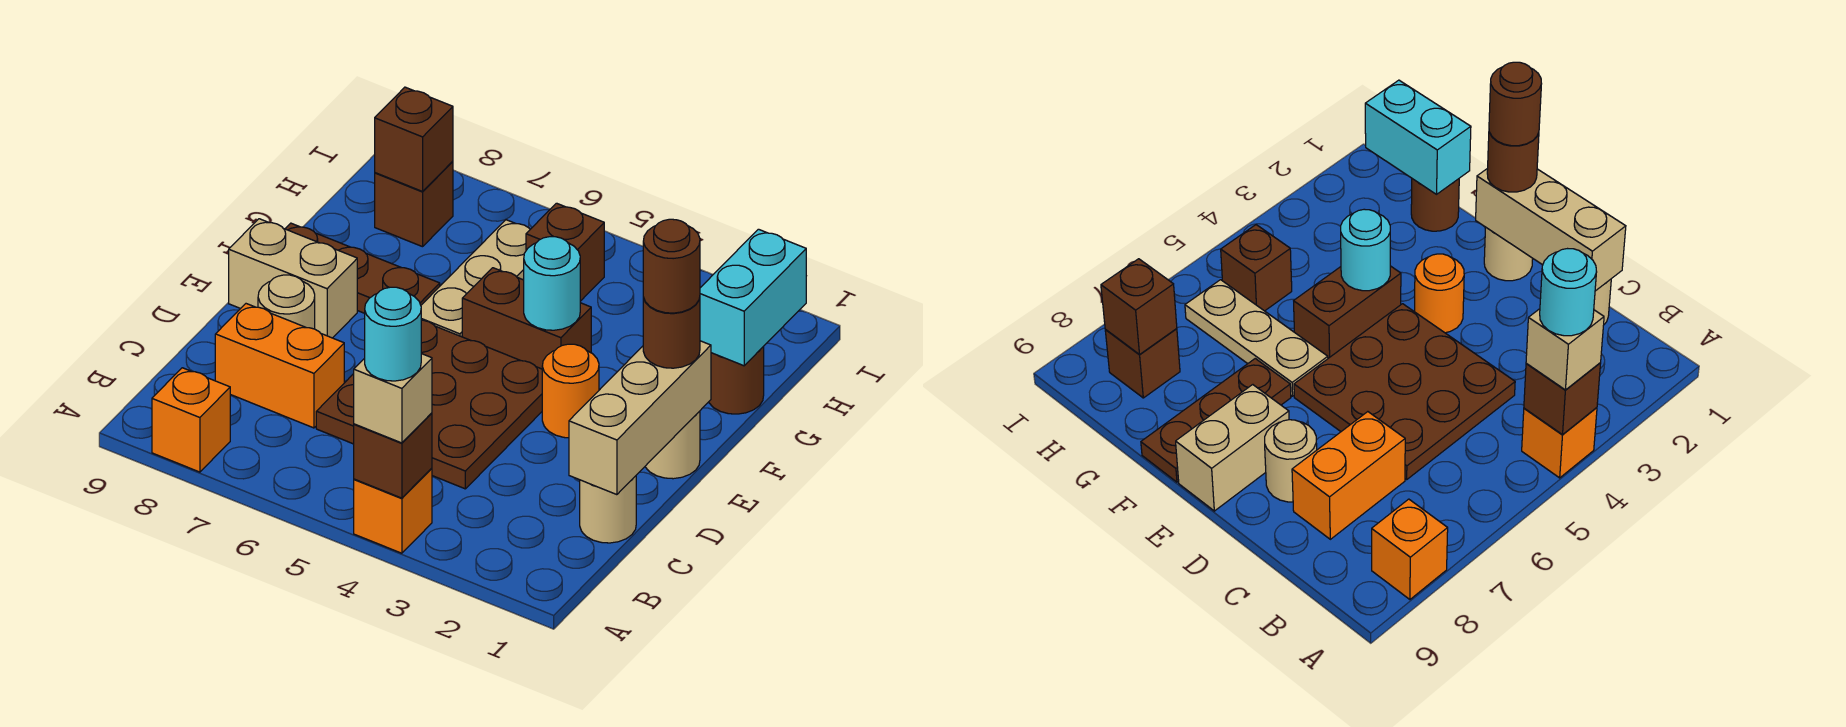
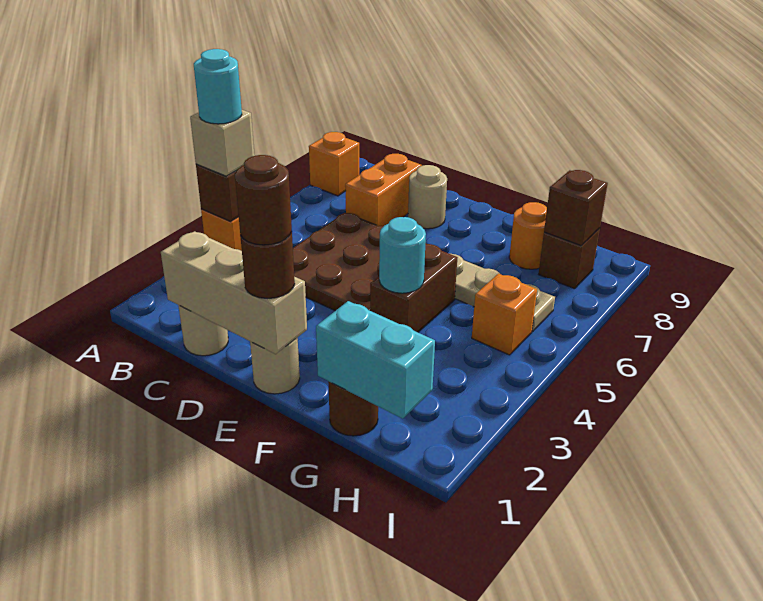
orange round brick E3 level 1 -> orange round brick G8 level 1
tan brick E8:E9 level 1 -> none
brown plate F7:F9 level 1 -> none
brown brick H5 level 1 -> orange brick H5 level 1

